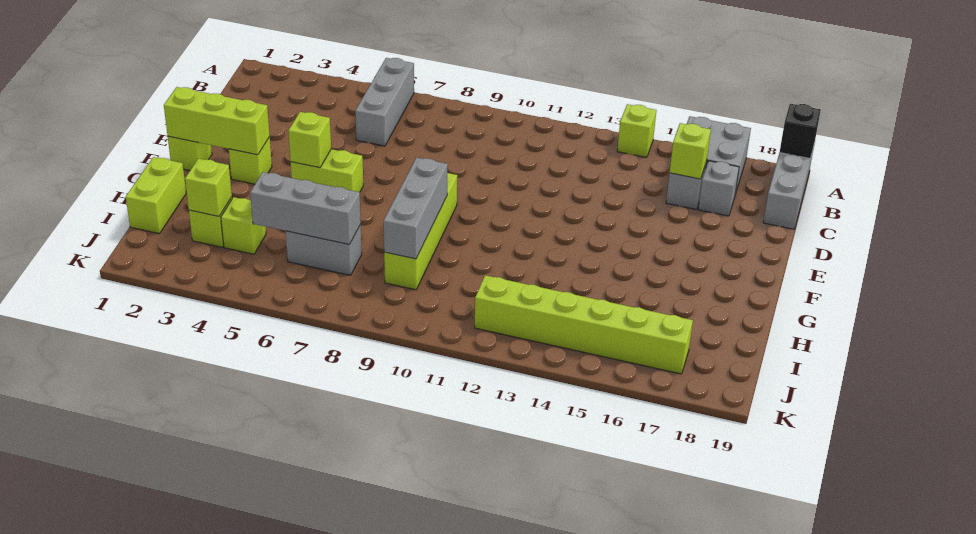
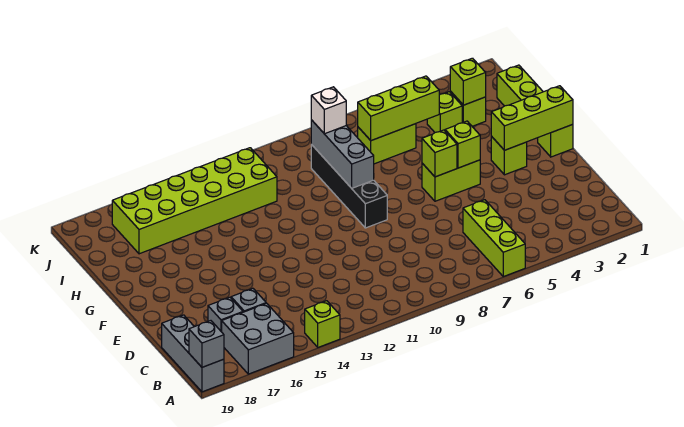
grey brick A6:C6 level 1 -> lime brick A6:C6 level 1
black brick A19 level 2 -> grey brick A19 level 2
lime brick C16 level 2 -> lime brick F6 level 2
lime brick F9:I9 level 1 -> black brick F9:I9 level 1
grey brick I5:I7 level 2 -> lime brick I5:I7 level 2
grey brick I6:I7 level 1 -> lime brick I6:I7 level 1
none -> white brick I9 level 3
lime brick J12:J17 level 1 -> lime brick I12:J17 level 1

